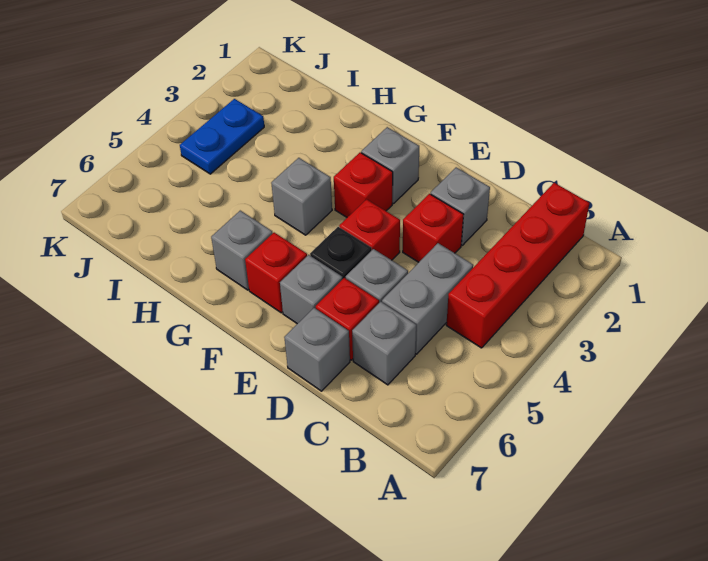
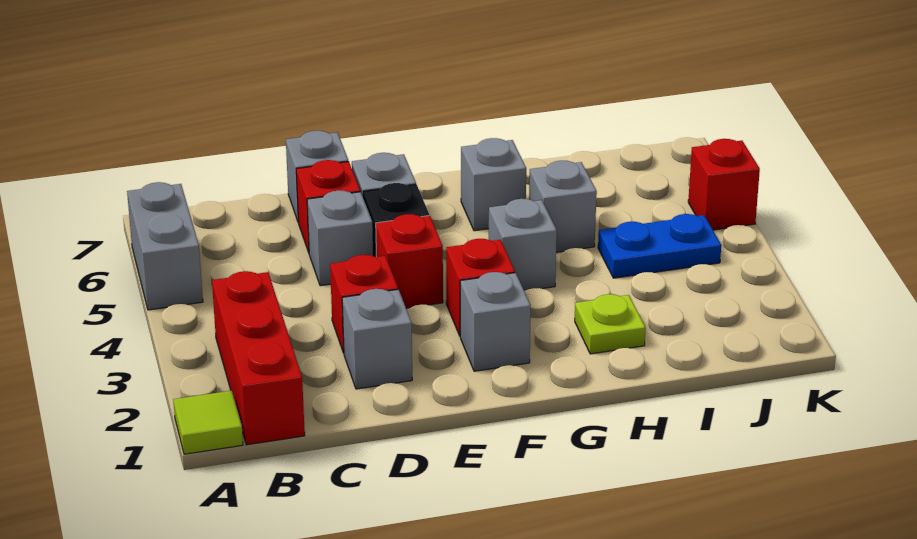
none -> lime tile A1 level 1
red brick B1:B4 level 1 -> red brick B1:B3 level 1
grey brick C4:C5 level 1 -> grey brick A5:A6 level 1
grey brick C6 level 1 -> grey brick H5 level 1
red brick F6 level 1 -> red brick K5 level 1
none -> lime plate H2 level 1
blue plate J3:J4 level 1 -> blue plate I4:J4 level 1

